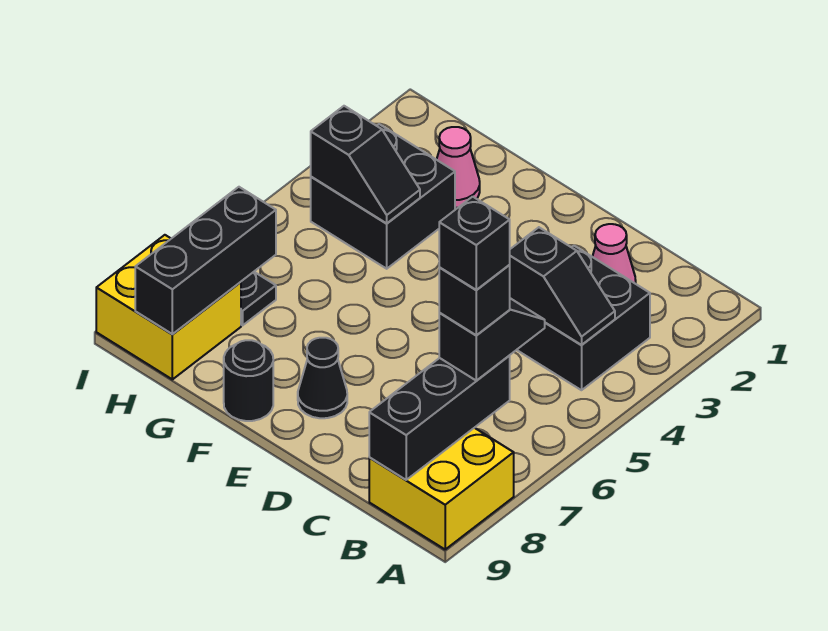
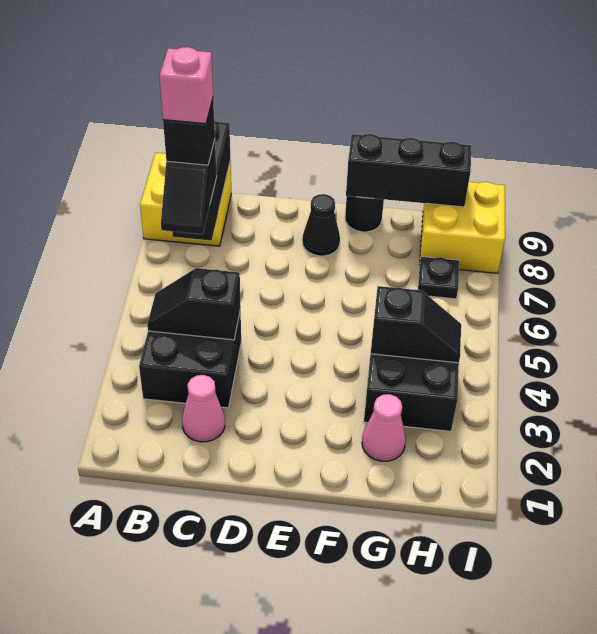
black brick B7 level 5 -> pink brick B7 level 5
black slope G4:H4 level 2 top H -> black slope G4:H4 level 2 top G
black brick H7:H9 level 2 -> black brick F9:H9 level 2

